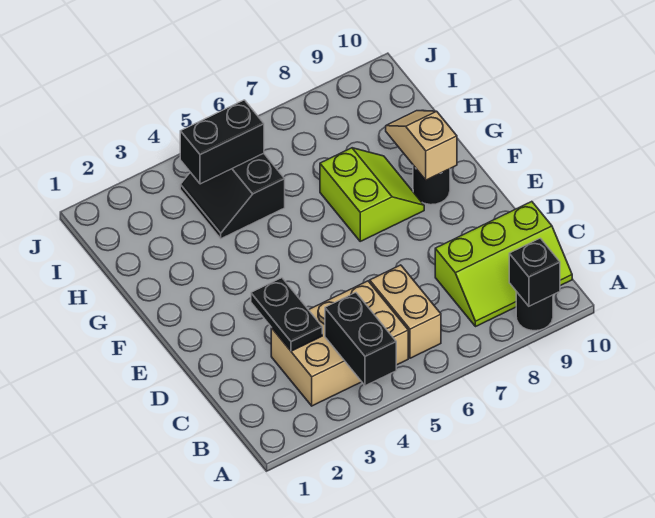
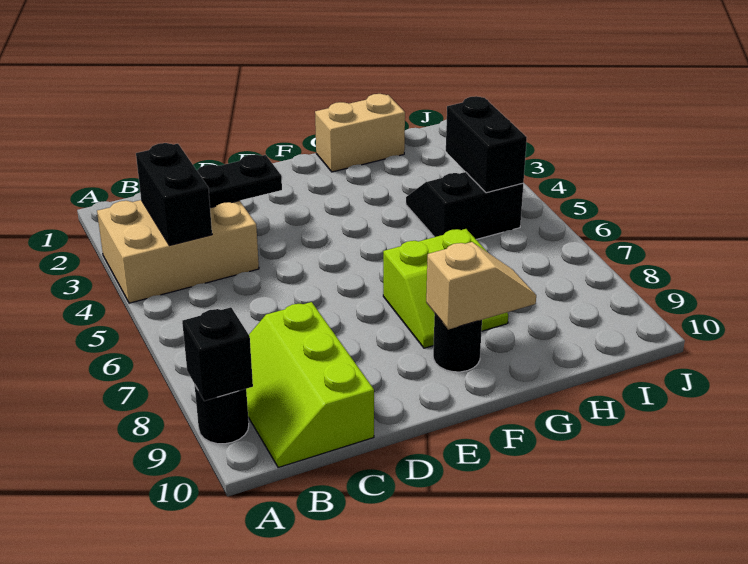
black brick A4:B4 level 2 -> black brick B3:B4 level 2
tan brick B3:C5 level 1 -> tan brick A3:C4 level 1
tan brick B6:C6 level 1 -> tan brick G1:H1 level 1

